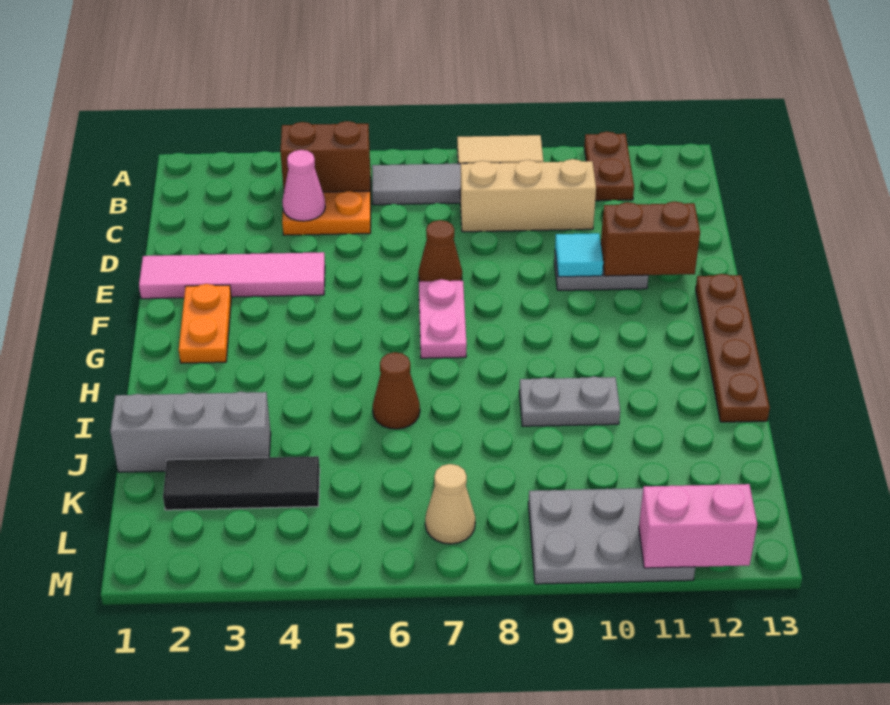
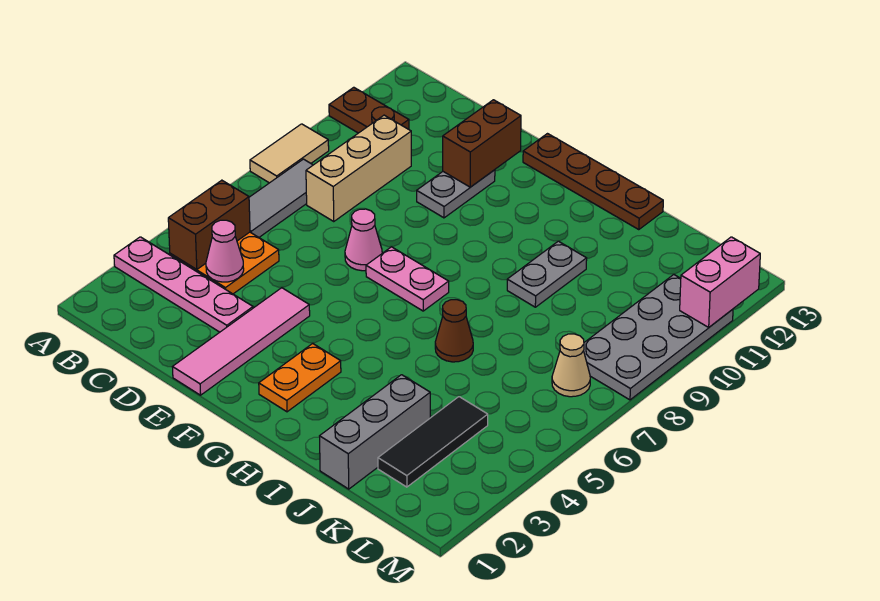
none -> pink plate A3:D3 level 1
brown cone E7 level 1 -> pink cone E7 level 1
cyan tile E10 level 2 -> none
orange plate F2:G2 level 1 -> orange plate G2:G3 level 1
grey plate L9:M11 level 1 -> grey plate L8:M11 level 1

